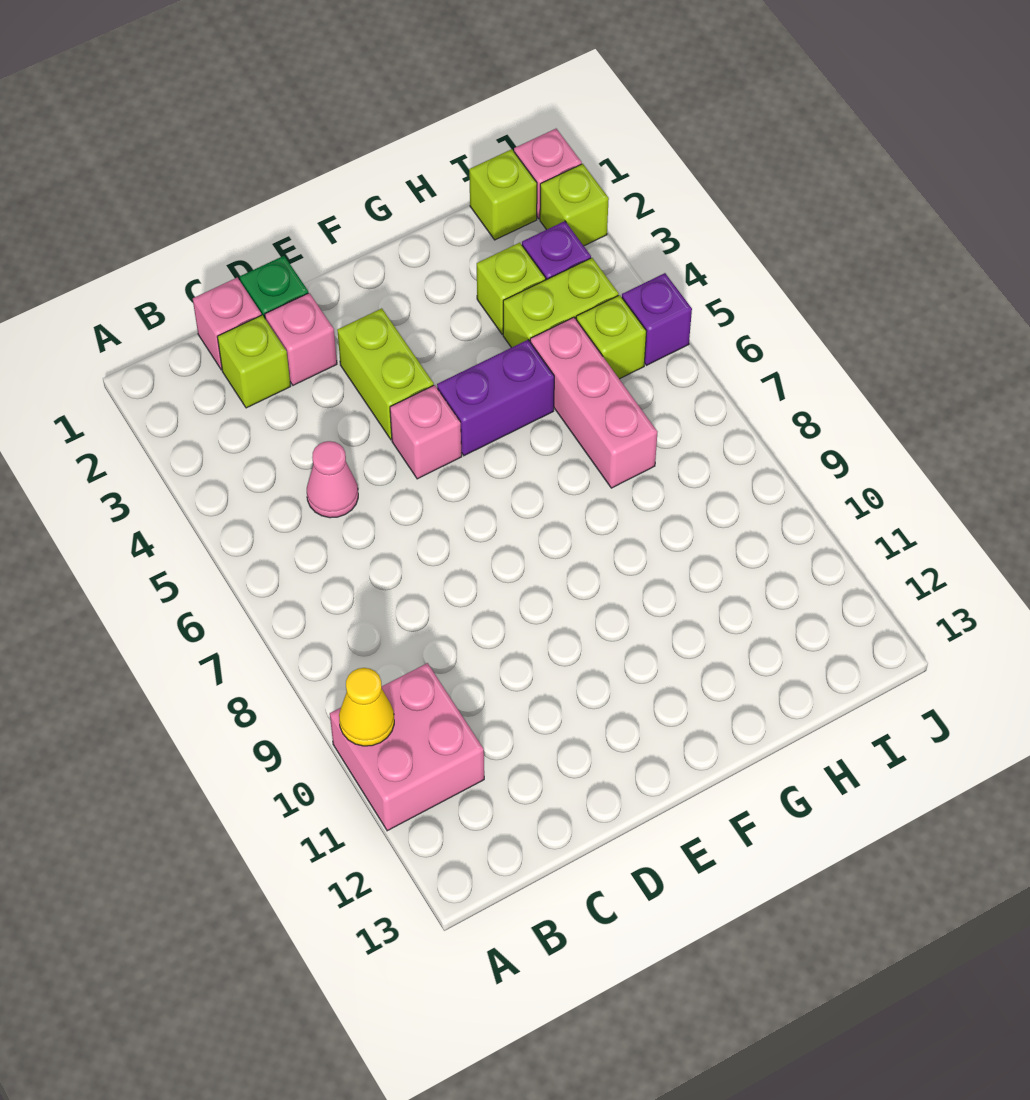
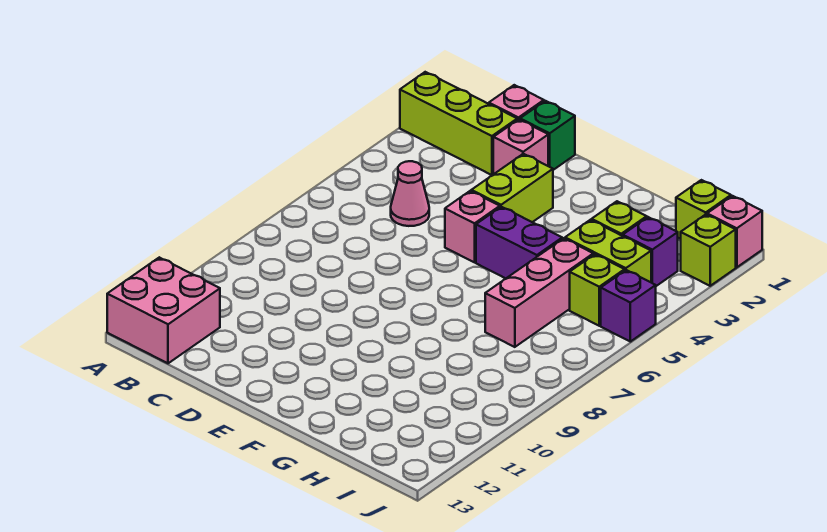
pink brick A10:B11 level 1 -> pink brick A12:B13 level 1
yellow cone A10 level 2 -> none
lime brick C2 level 1 -> lime brick A2:C2 level 1

